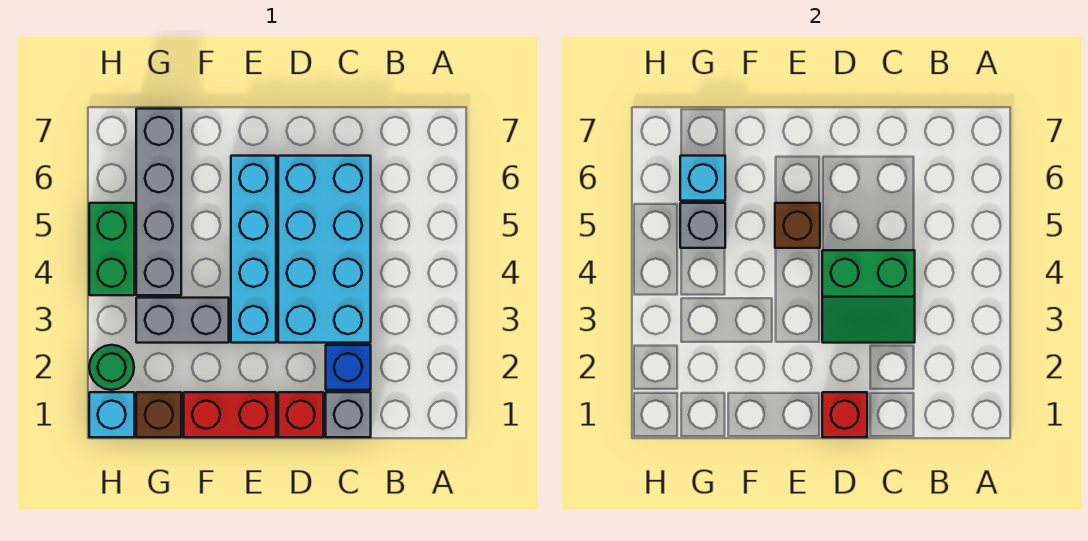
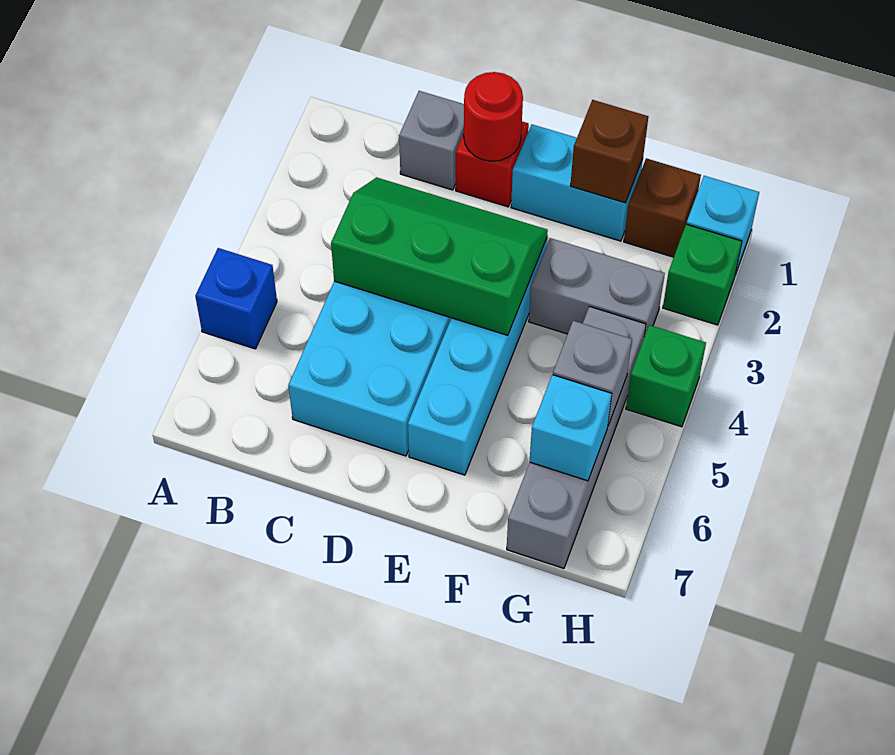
blue brick C2 level 1 -> blue brick A5 level 1
green slope C3:D4 level 2 top 4 -> green slope C3:E4 level 2 top 4
red brick D1 level 2 -> red round brick D1 level 2
red brick E1:F1 level 1 -> cyan brick E1:F1 level 1
brown brick E5 level 2 -> brown brick F1 level 2
green round brick H2 level 1 -> green brick H2 level 1
green brick H4:H5 level 1 -> green brick H4 level 1

